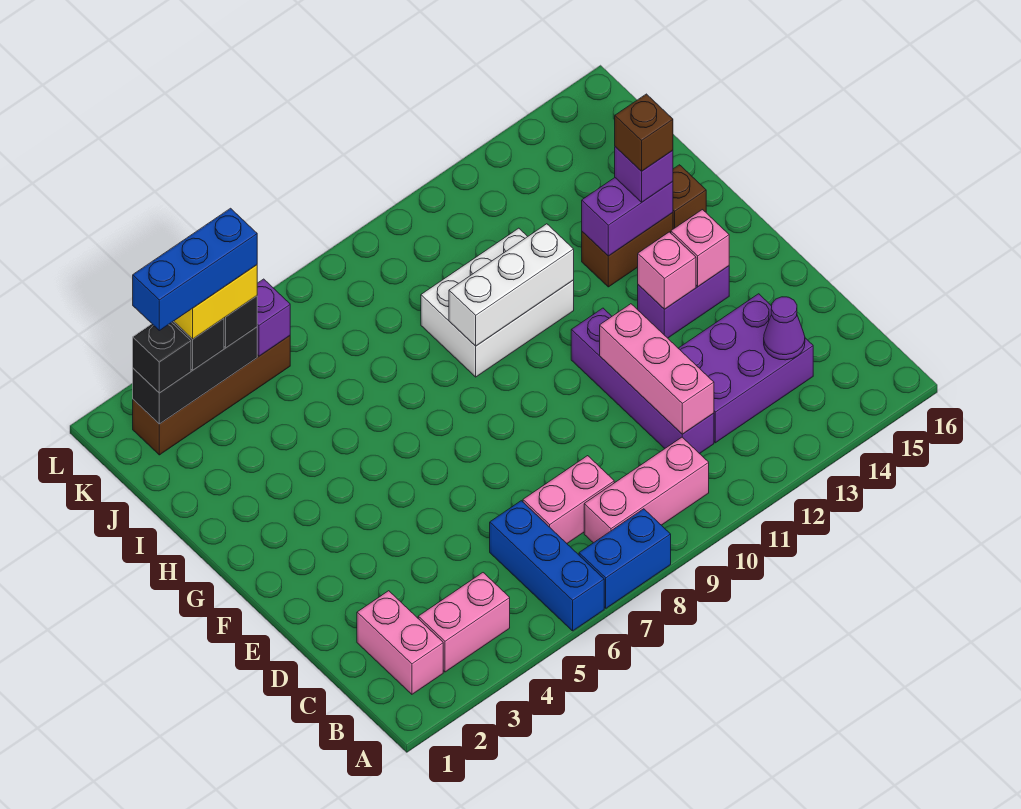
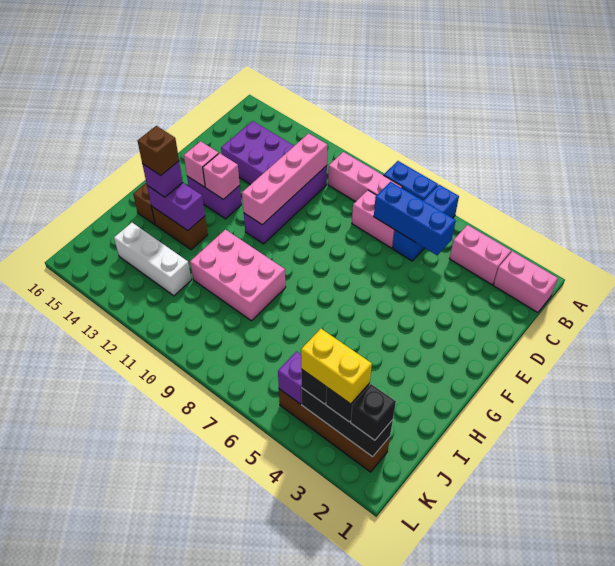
pink brick B2:C2 level 1 -> pink brick B1:B2 level 1
pink brick C11:E11 level 2 -> pink brick C11:F11 level 2
purple cone C14 level 2 -> none
white brick H9:I11 level 1 -> pink brick H9:I11 level 1
white brick H9:H11 level 2 -> white brick J12:J14 level 1
blue brick K2:K4 level 5 -> blue brick C5:C7 level 2

